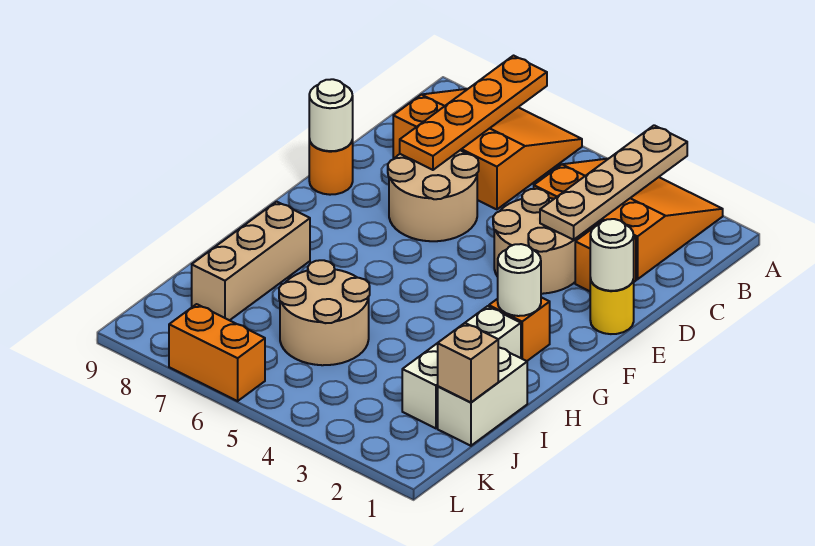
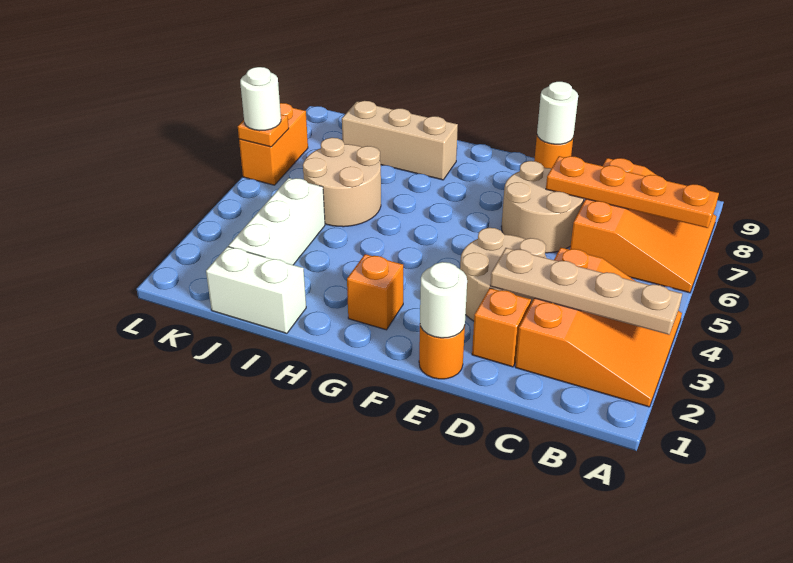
yellow round brick E1 level 1 -> orange round brick E1 level 1
white round brick G2 level 2 -> white round brick L6 level 3
white brick H2:J2 level 1 -> white brick J2:J4 level 1
tan brick J1 level 2 -> none
none -> orange plate L6 level 2

